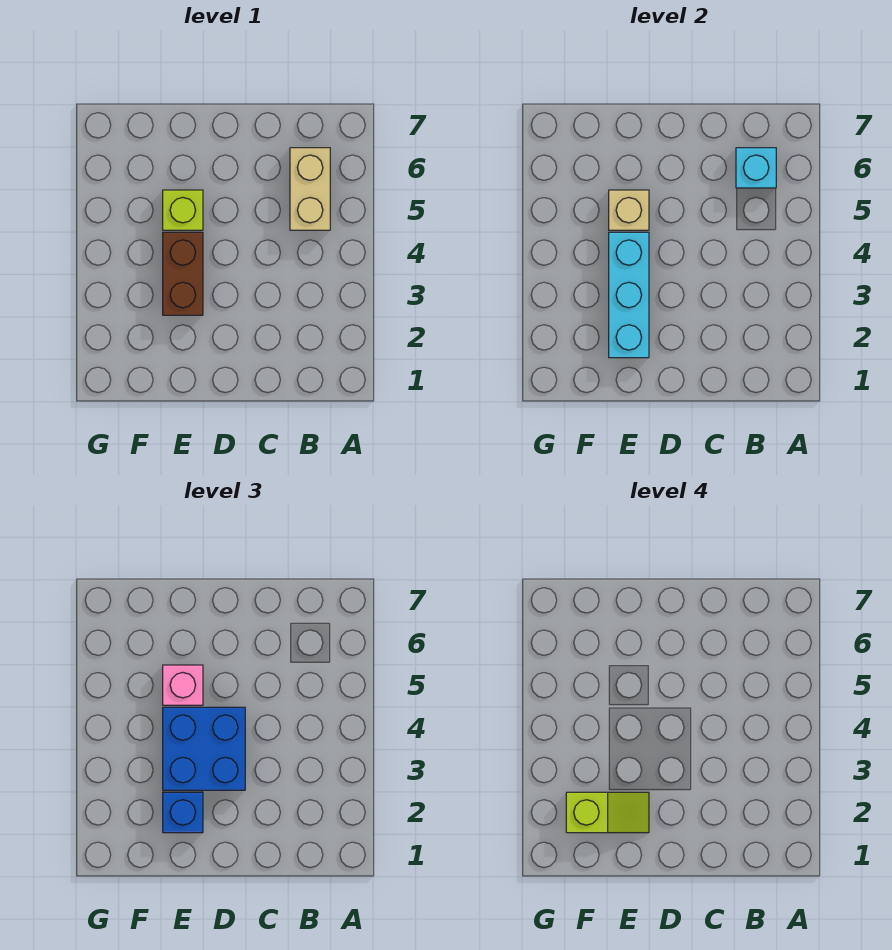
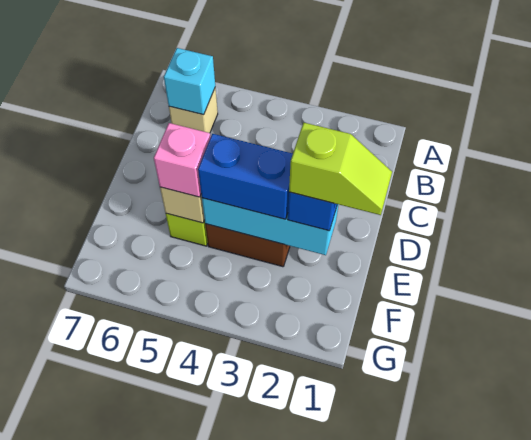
tan brick B5:B6 level 1 -> tan brick B6 level 1
blue brick D3:E4 level 3 -> blue brick E3:E4 level 3
lime slope E2:F2 level 4 top F -> lime slope E1:E2 level 4 top 2

